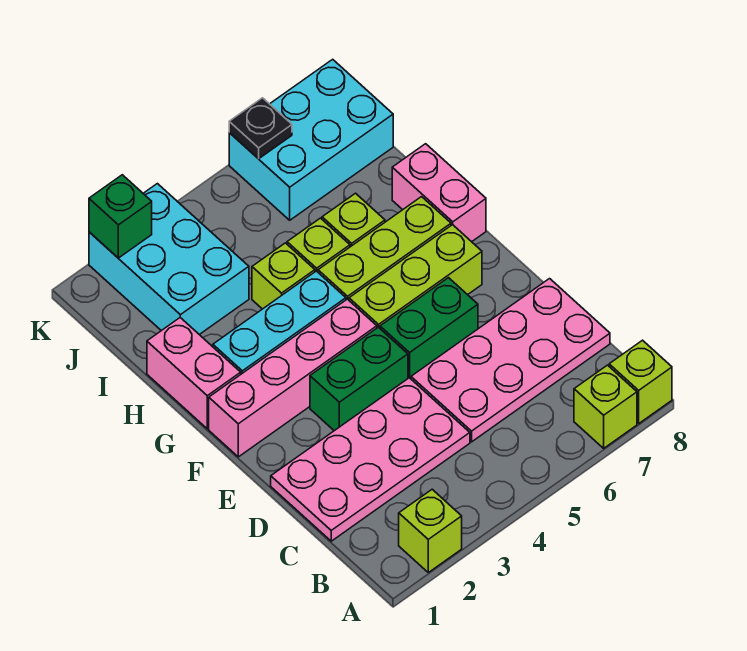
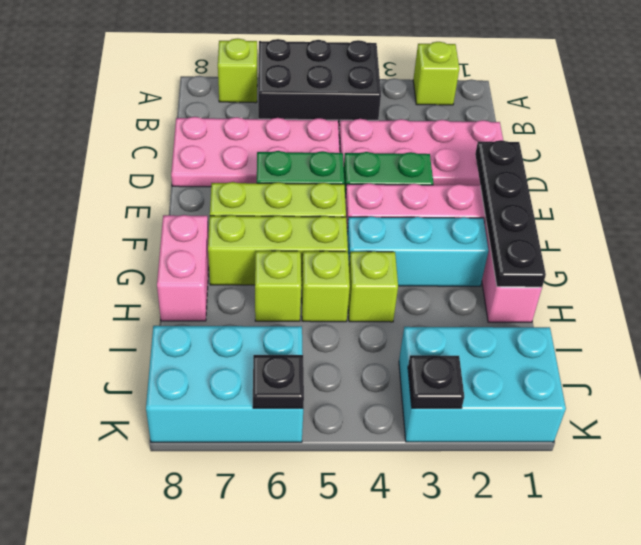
none -> black brick A4:B6 level 1
lime brick A8 level 1 -> none
none -> black plate E1:H1 level 2
cyan brick I2:K3 level 1 -> cyan brick J1:K3 level 1
green brick K2 level 2 -> none
none -> black plate K3 level 2

